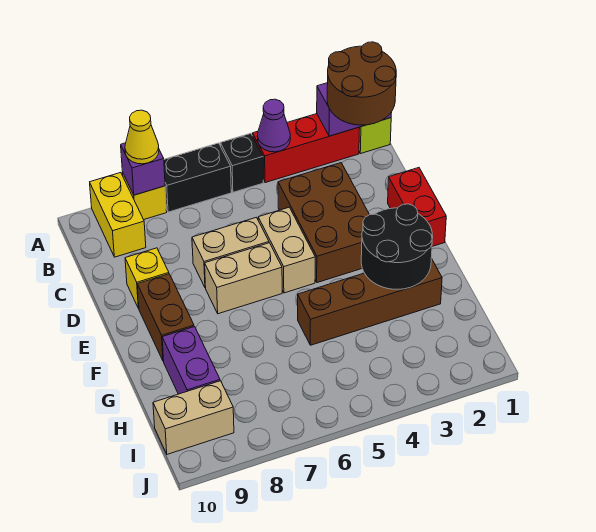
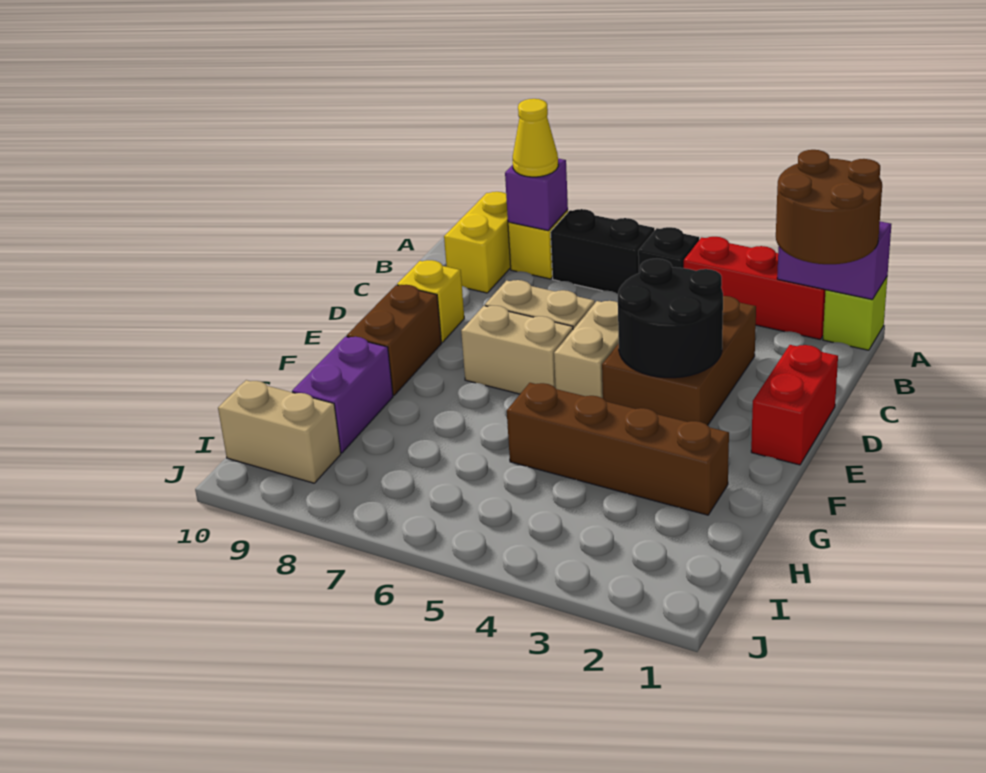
purple cone A4 level 2 -> none
black round brick F2:G3 level 2 -> black round brick D3:E4 level 2

